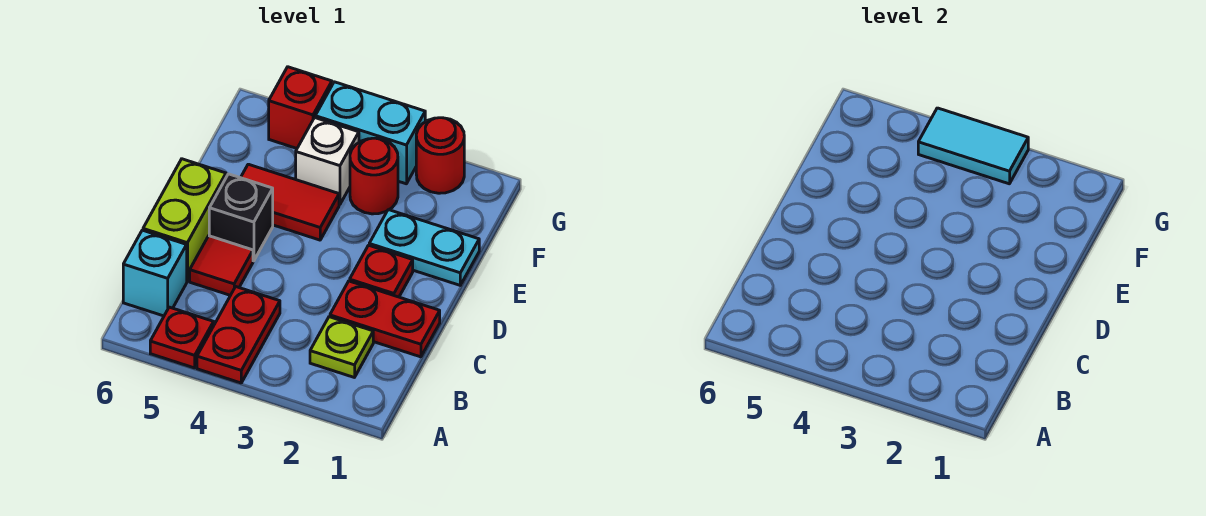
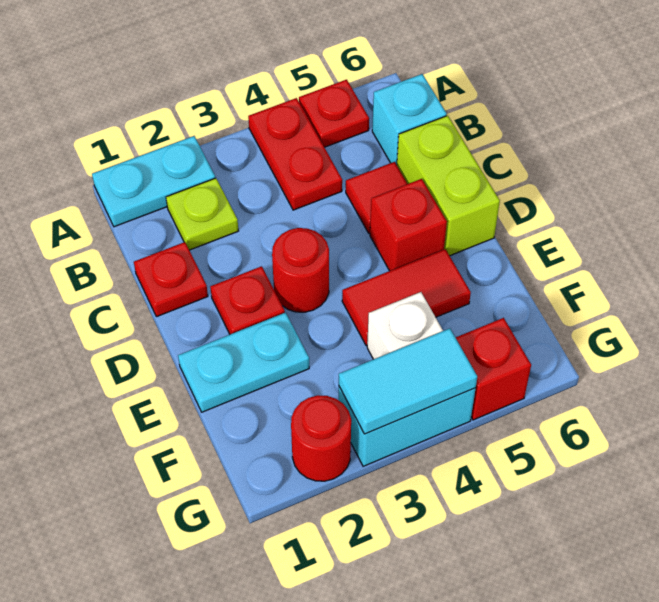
none -> cyan plate A1:A2 level 1
red plate C1:C2 level 1 -> red plate C1 level 1
black brick D5 level 1 -> red brick D5 level 1
red round brick F3 level 1 -> red round brick D3 level 1

